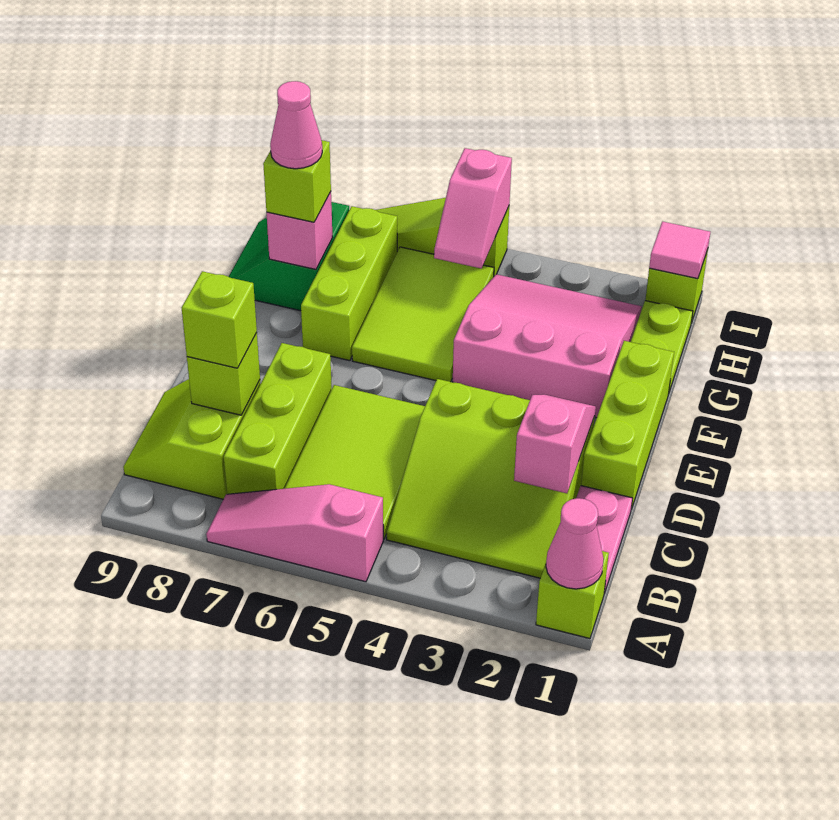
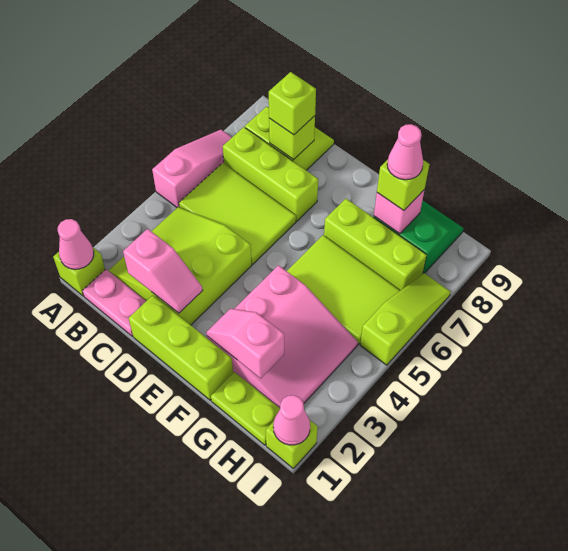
pink slope H5:I5 level 2 top I -> pink slope F2:G2 level 2 top G
pink tile I1 level 2 -> pink cone I1 level 2

